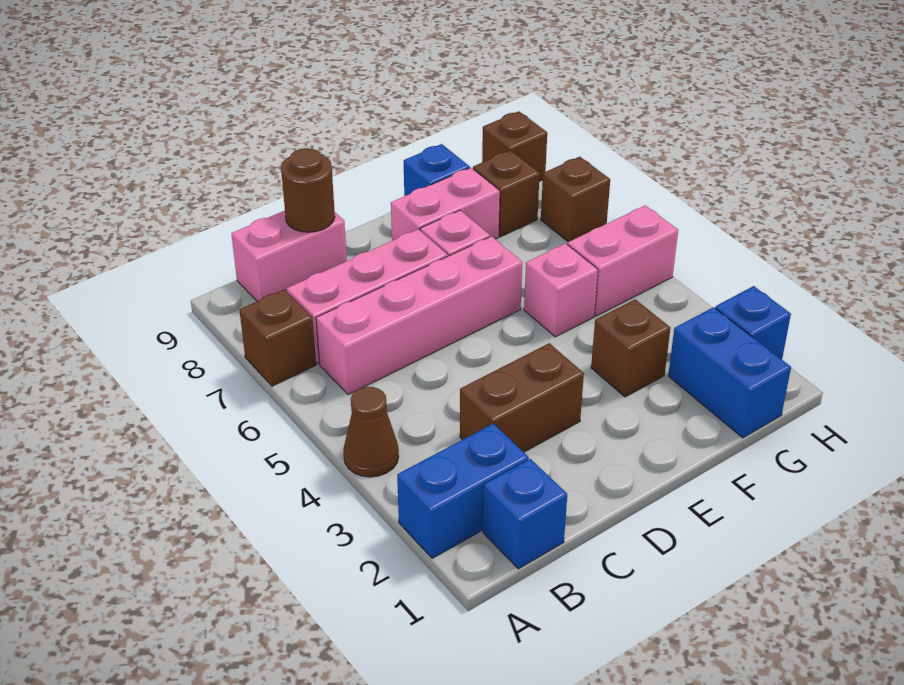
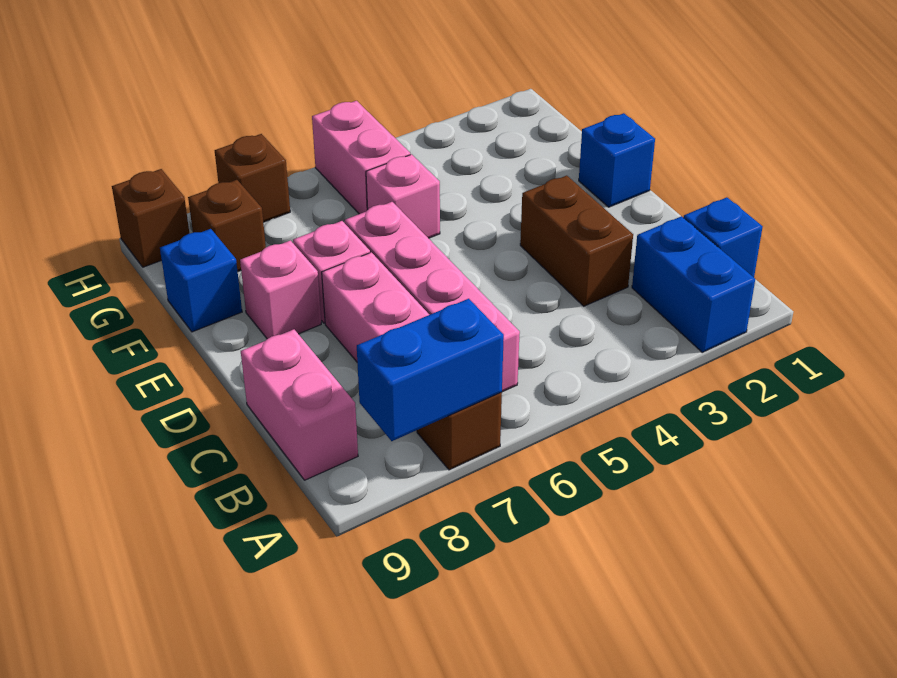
brown cone A4 level 1 -> none
brown round brick C9 level 2 -> none
pink brick E8:F8 level 1 -> pink brick E8 level 1
brown brick F3 level 1 -> none
blue brick G1:G2 level 1 -> blue brick A7:A8 level 2
blue brick H2 level 1 -> blue brick E1 level 1

